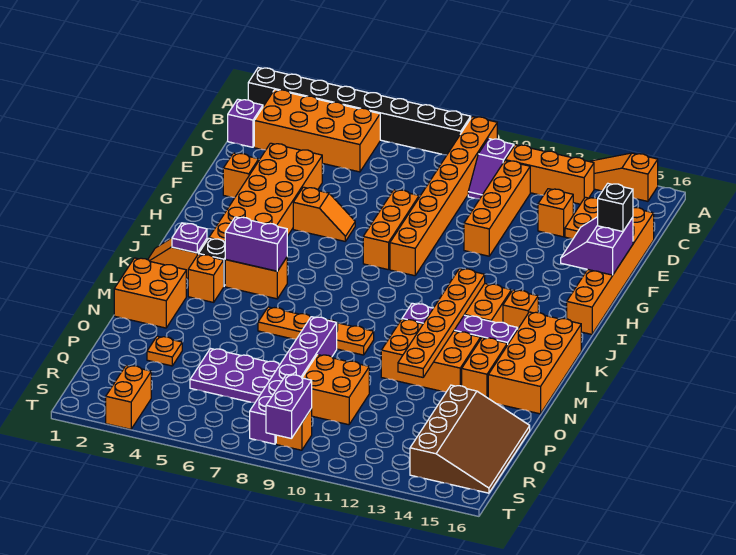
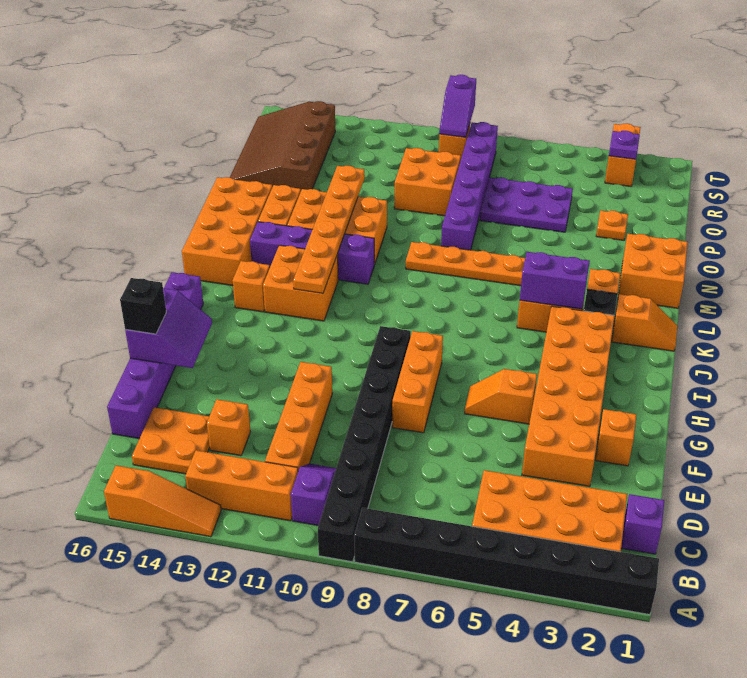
orange brick A9:H9 level 1 -> black brick A9:H9 level 1
orange brick D16:I16 level 1 -> purple brick D16:I16 level 1
purple plate K2 level 2 -> purple plate S3 level 2
purple brick S9:T9 level 2 -> purple slope S9:T9 level 2 top T

